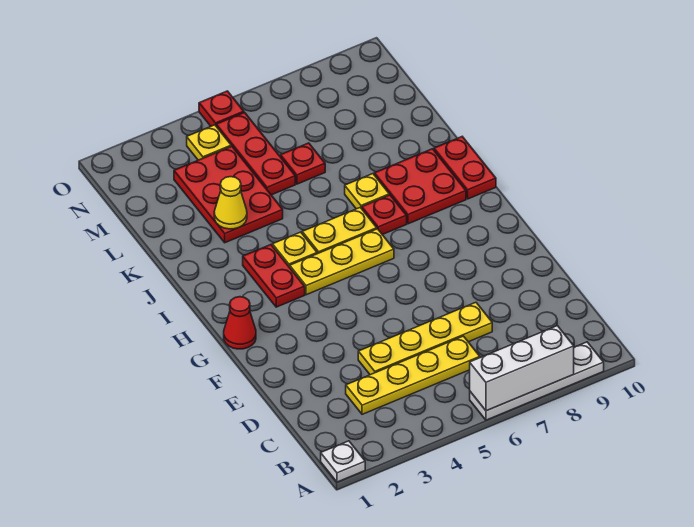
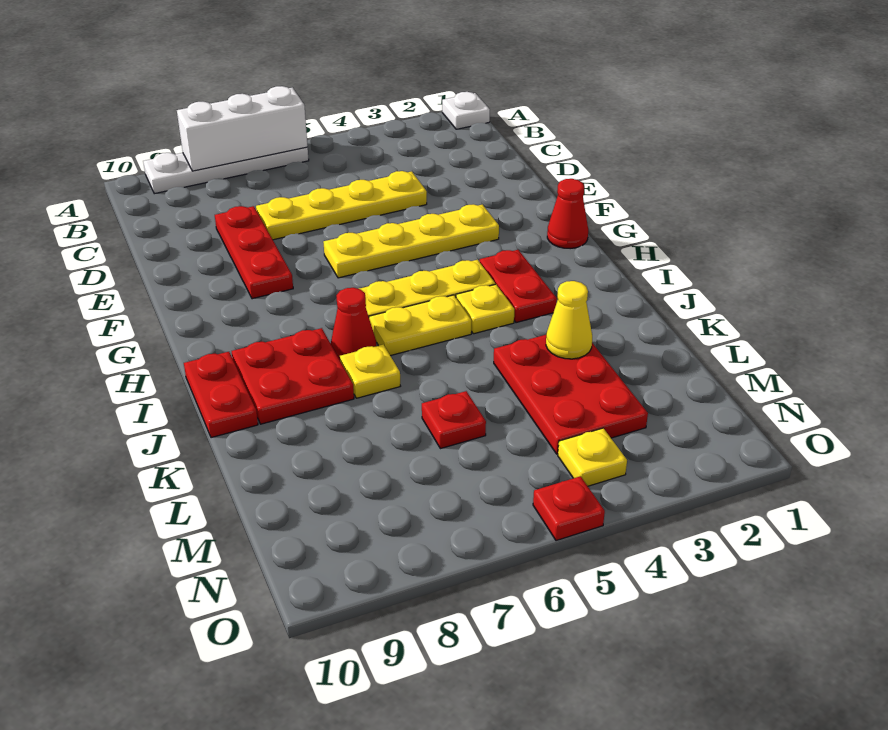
yellow plate C3:C6 level 1 -> yellow plate F3:F6 level 1
red plate I7 level 1 -> red cone I7 level 1
red plate L5:N5 level 1 -> red plate D8:F8 level 1

